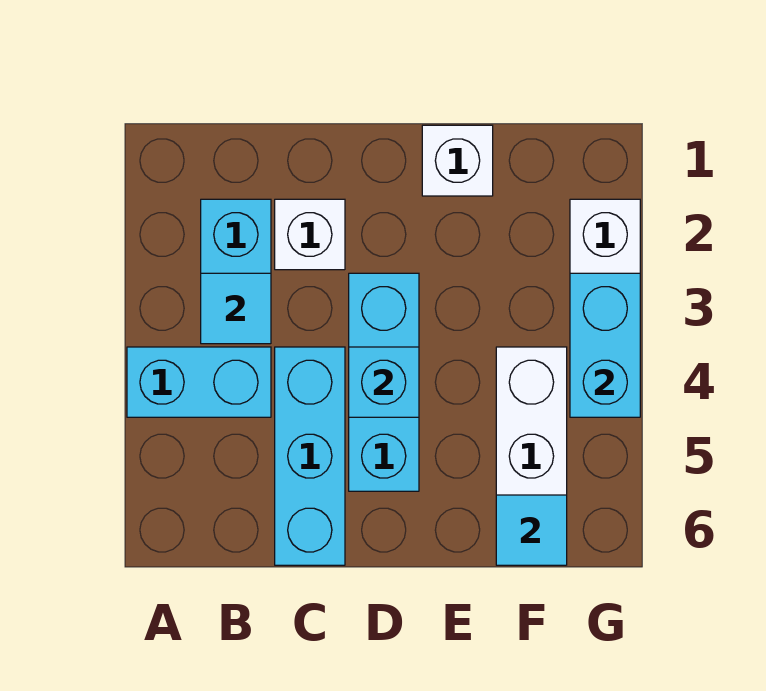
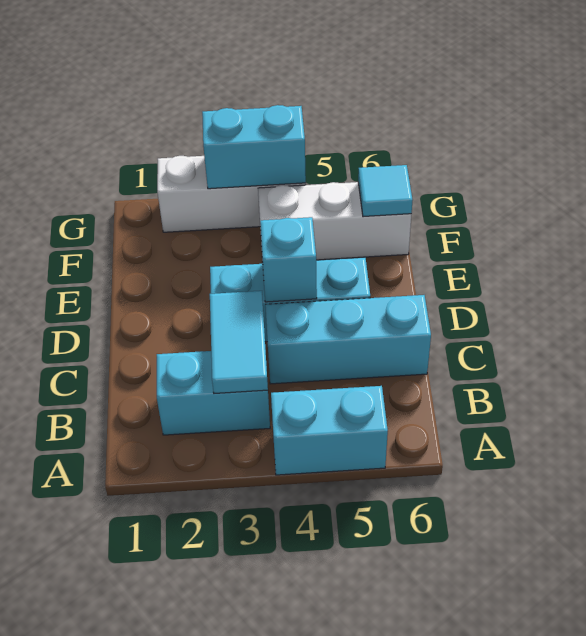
cyan brick A4:B4 level 1 -> cyan brick A4:A5 level 1
cyan tile B3 level 2 -> cyan tile B3:C3 level 2
white brick C2 level 1 -> none
white brick E1 level 1 -> none

